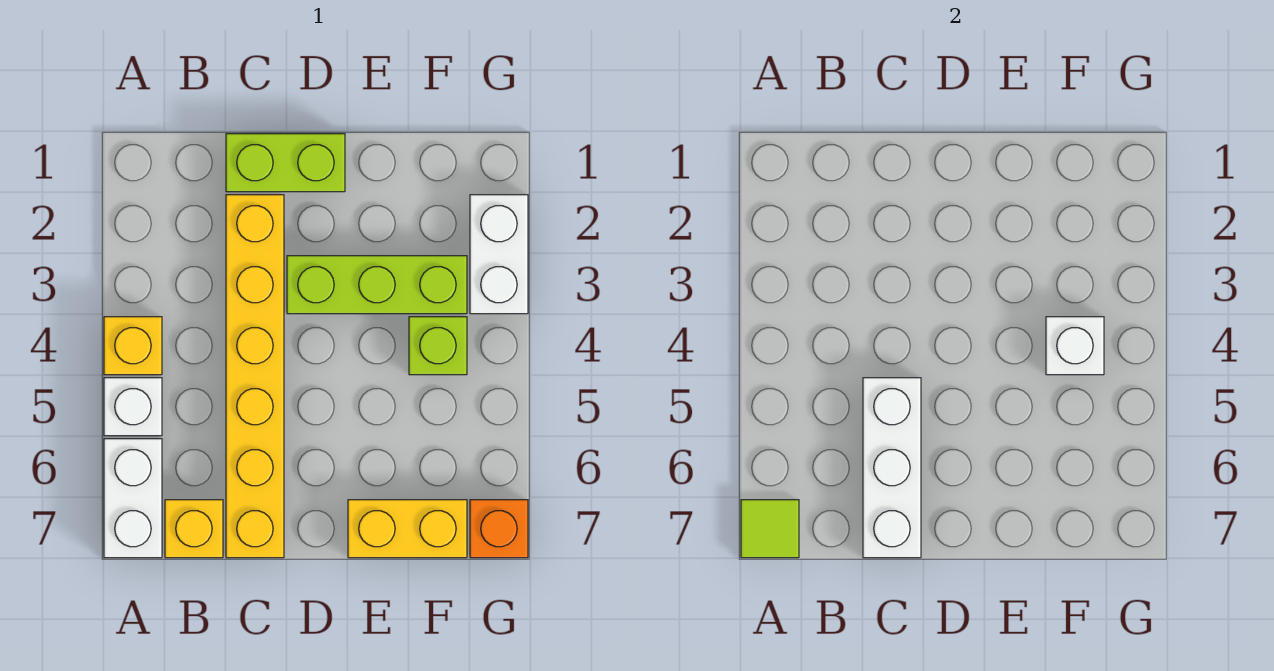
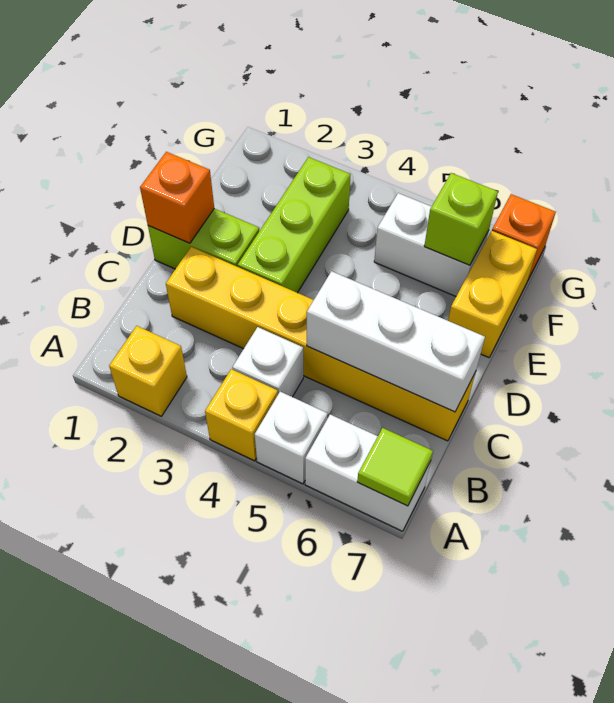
yellow brick B7 level 1 -> yellow brick A2 level 1
lime brick C1:D1 level 1 -> lime brick D1:D2 level 1
none -> orange brick D1 level 2
lime brick F4 level 1 -> lime brick F6 level 2
white brick F4 level 2 -> white brick B4 level 1
white brick G2:G3 level 1 -> white brick F5:F6 level 1

